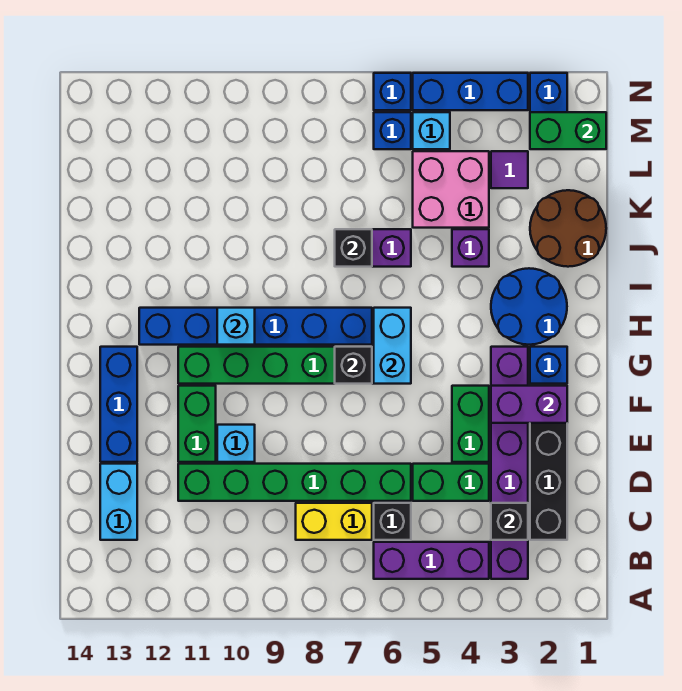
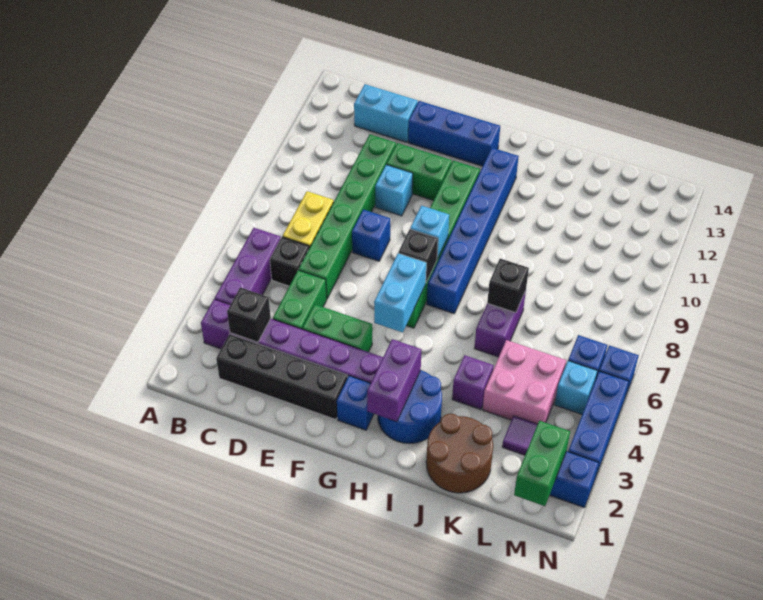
none -> blue brick E8 level 1
purple brick F2:F3 level 2 -> purple brick H2:H3 level 2
cyan brick G6:H6 level 2 -> cyan brick G5:G6 level 2
cyan brick H10 level 2 -> cyan brick G8 level 2

